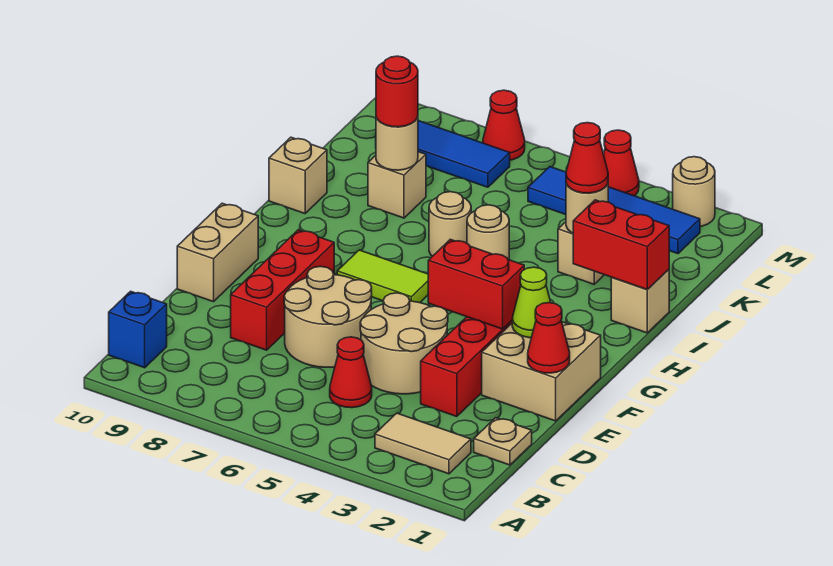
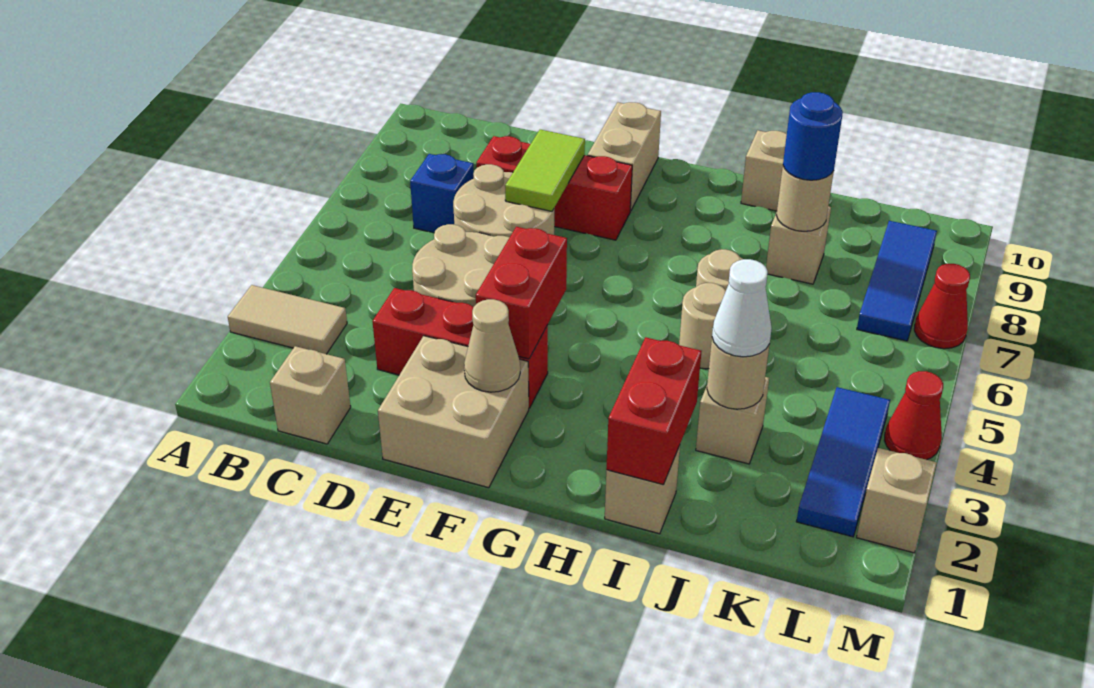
tan tile B2:B3 level 1 -> tan tile A3:B3 level 1
blue brick B10 level 1 -> blue brick C7 level 1
tan plate C1 level 1 -> tan brick C1 level 1
red cone C5 level 1 -> none
red cone E1 level 2 -> none
tan brick E10:F10 level 1 -> tan brick F9:F10 level 1
lime cone F2 level 2 -> tan cone F2 level 2
lime tile G6:G7 level 1 -> lime tile E7:E8 level 2
red cone J3 level 3 -> white cone J3 level 3
red round brick J8 level 3 -> blue round brick J8 level 3
blue tile L2:L5 level 1 -> blue tile L2:L4 level 1
tan round brick M2 level 1 -> tan brick M2 level 1

